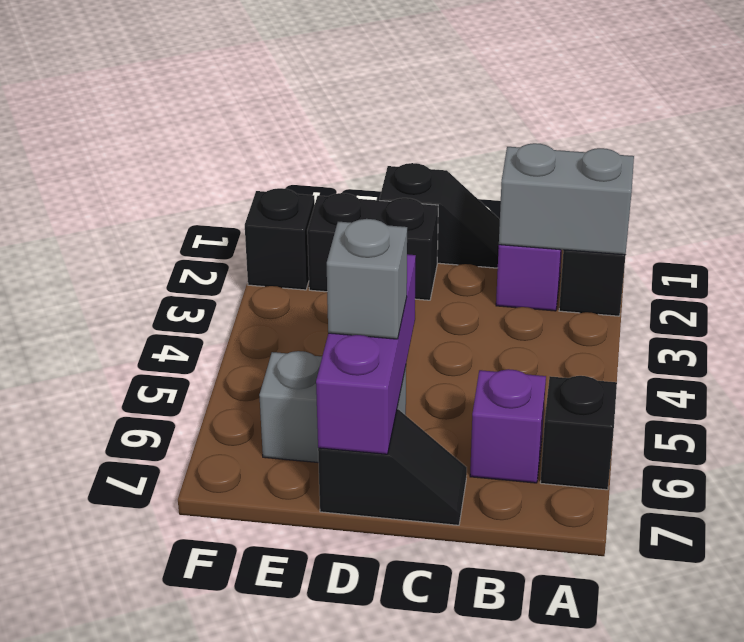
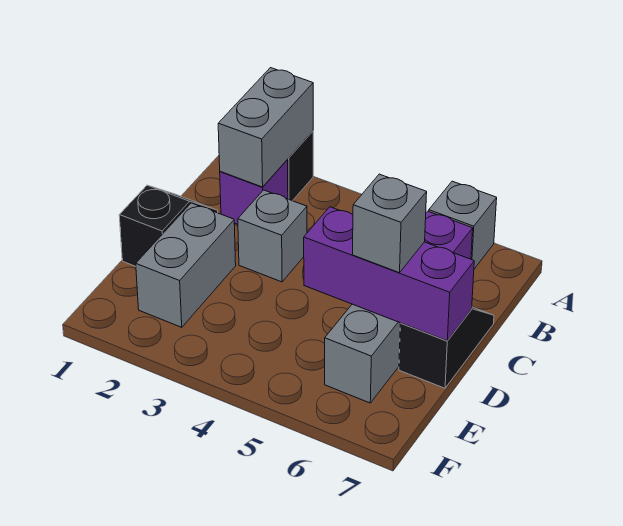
black brick A6 level 1 -> grey brick A6 level 1
none -> grey brick C3 level 1
black brick D2:E2 level 1 -> grey brick D2:E2 level 1
black brick F2 level 1 -> none

